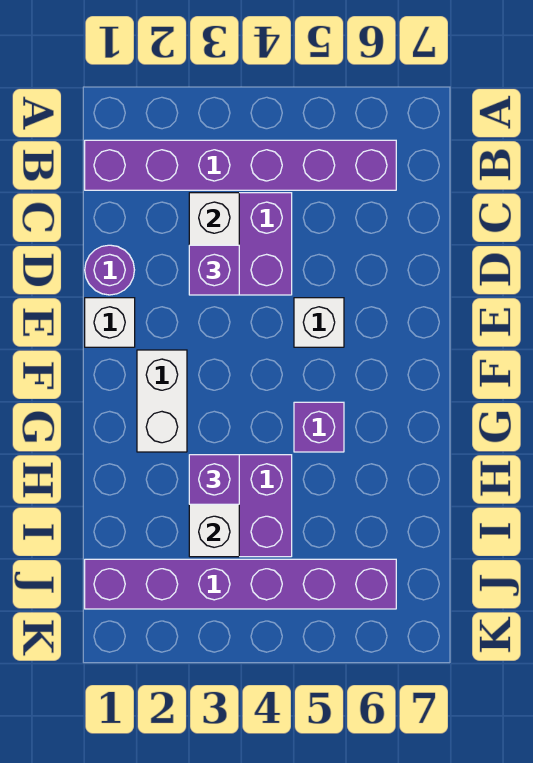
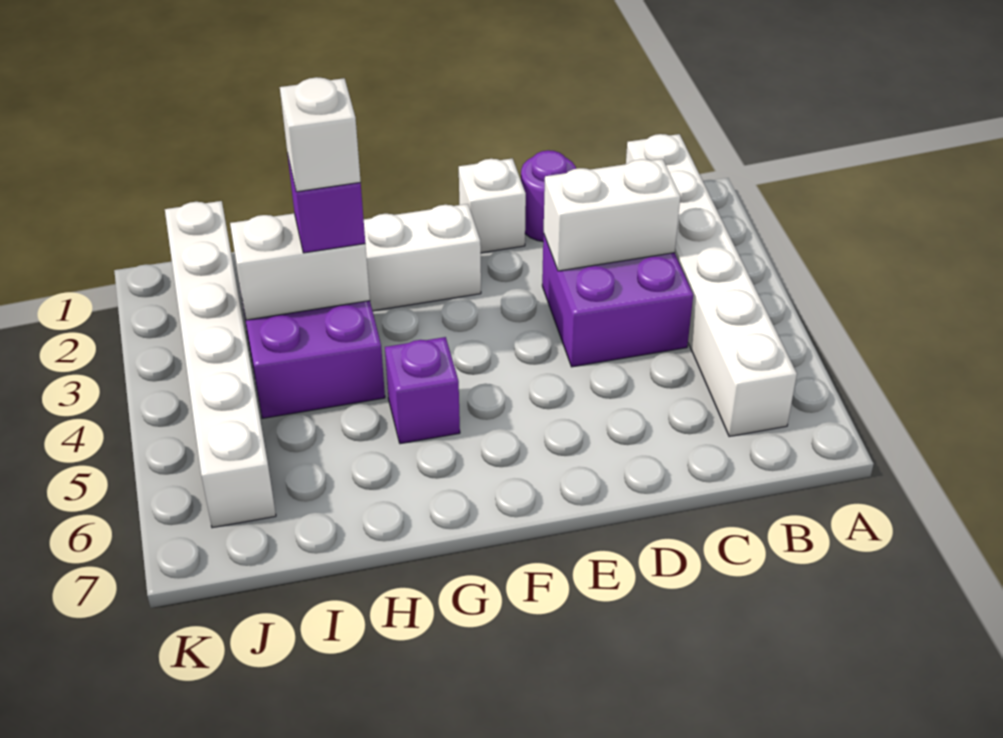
purple brick B1:B6 level 1 -> white brick B1:B6 level 1
purple brick D3 level 3 -> none
white brick E5 level 1 -> white brick H3 level 4
purple brick J1:J6 level 1 -> white brick J1:J6 level 1

